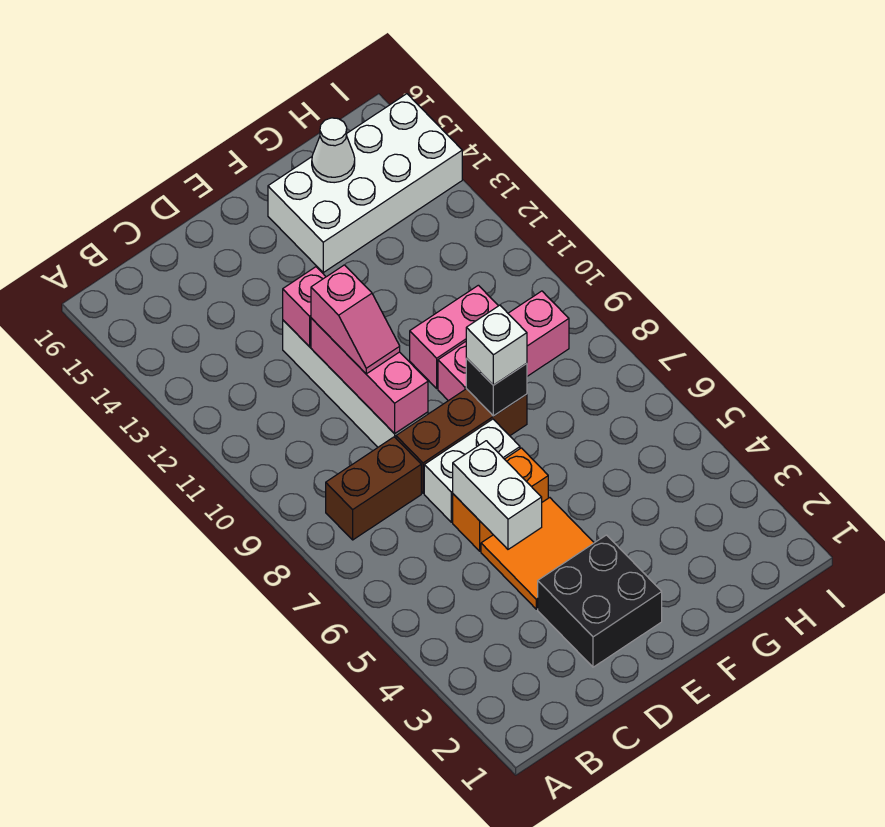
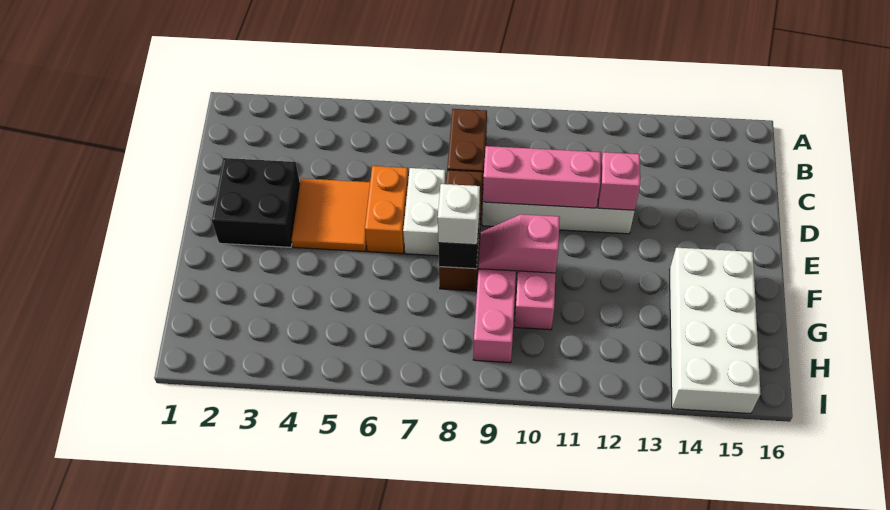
white brick D5:D6 level 2 -> none
pink slope D10:D11 level 3 top 11 -> pink slope F9:F10 level 2 top 10
white cone G15 level 2 -> none

